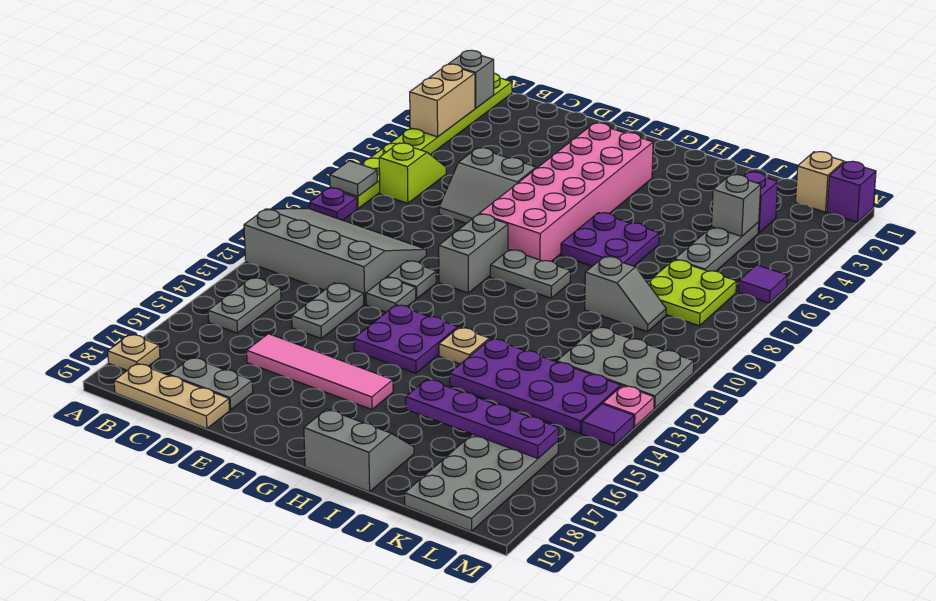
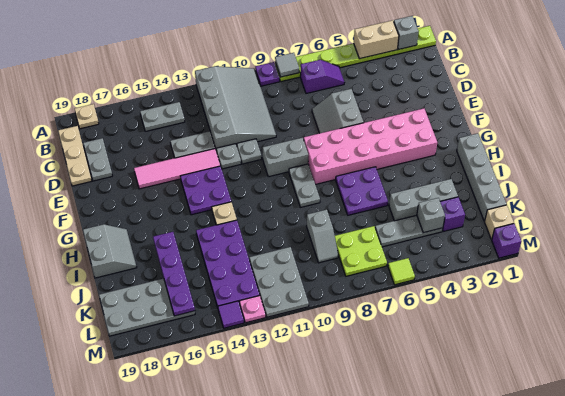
lime slope B6:B7 level 1 top 7 -> purple slope B6:B7 level 1 top 7
pink tile D16:G16 level 1 -> pink tile E13:E16 level 1
none -> grey brick H1:K1 level 1
none -> grey brick J3:J5 level 1
purple tile M6 level 1 -> lime tile M6 level 1

